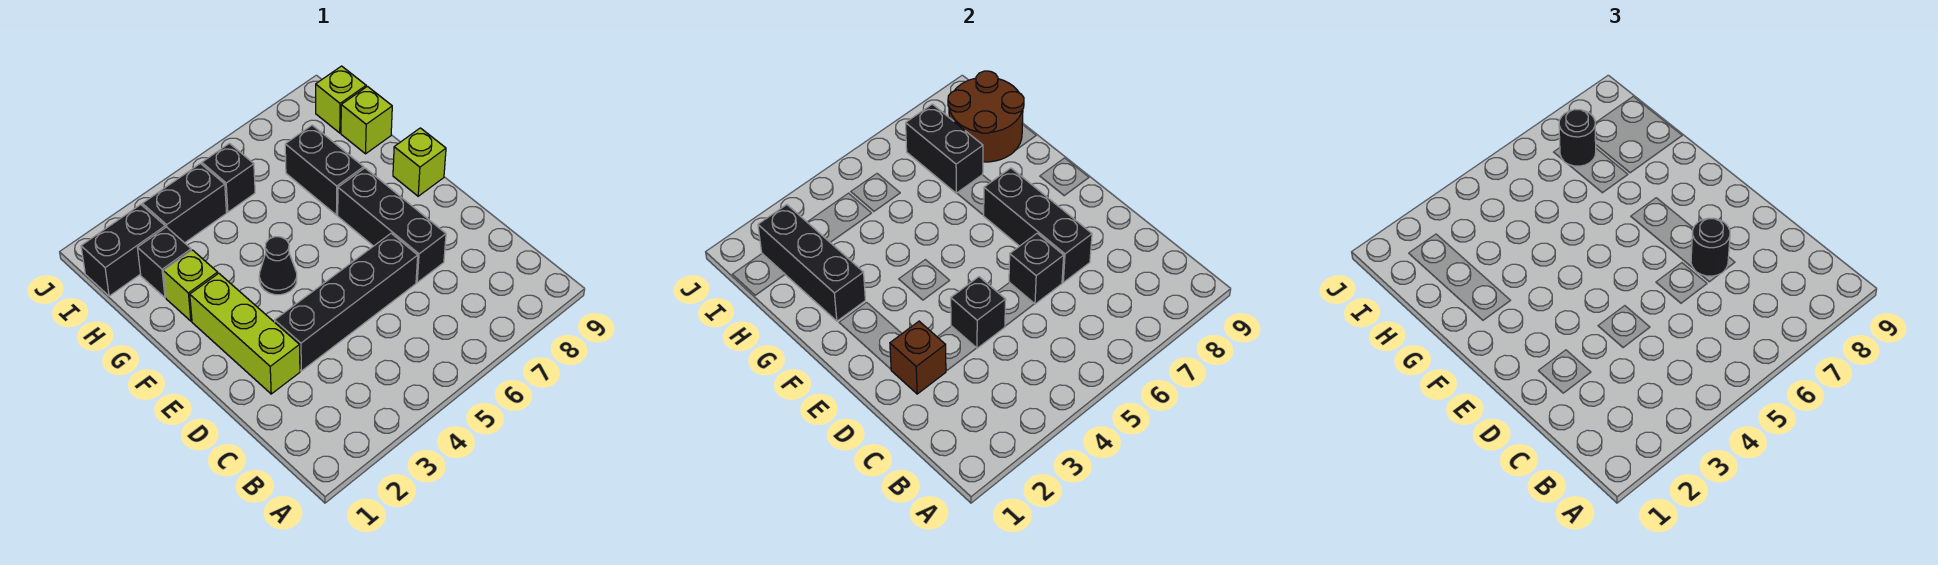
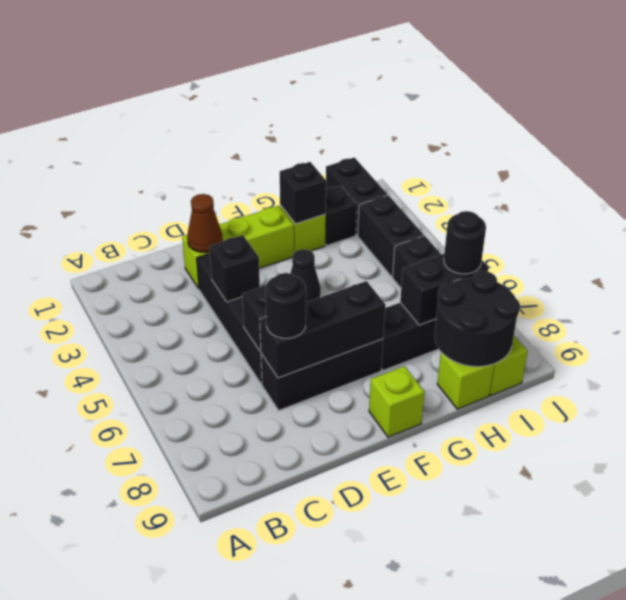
brown brick D2 level 2 -> brown cone D2 level 2
black brick G2:I2 level 2 -> black brick G2 level 2
brown round brick H8:I9 level 2 -> black round brick H8:I9 level 2

